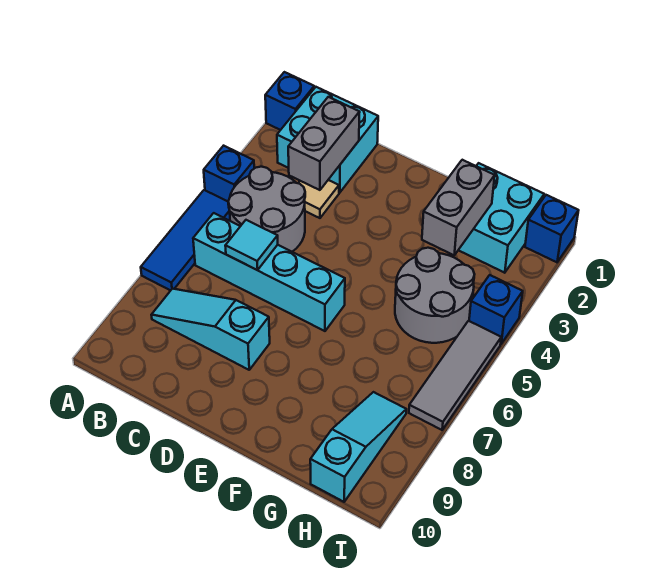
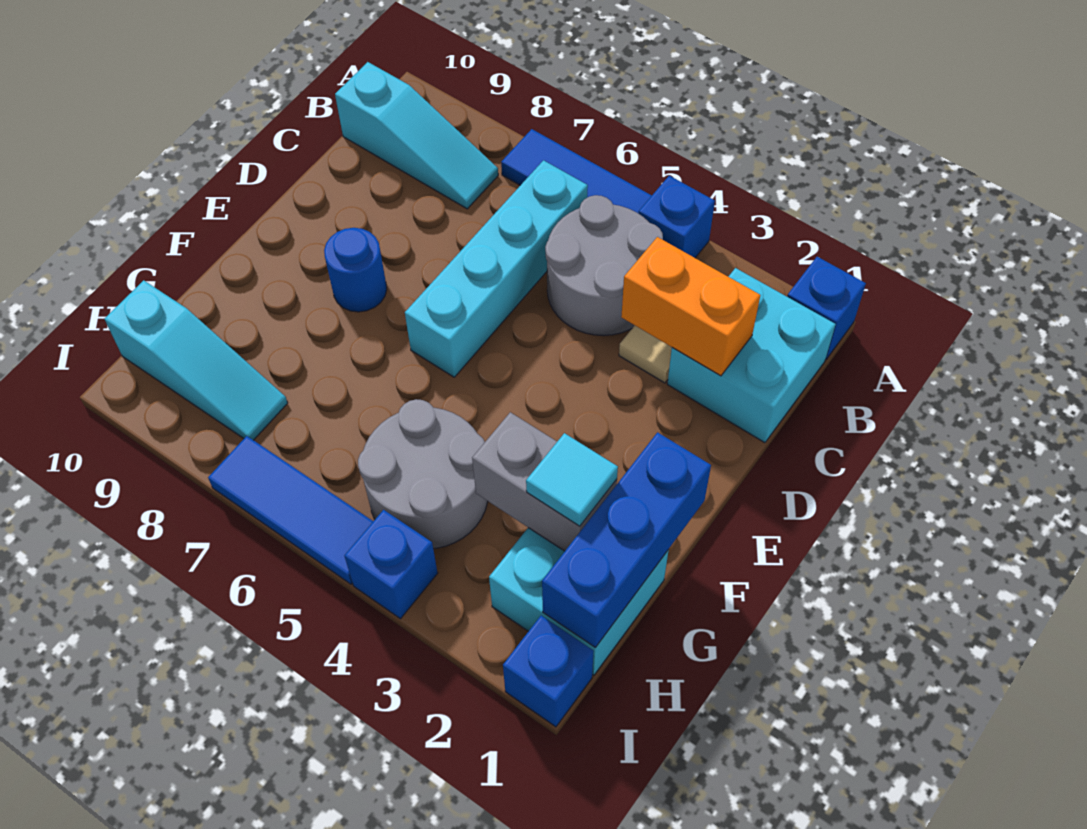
cyan slope B8:D8 level 1 top D -> cyan slope B8:B10 level 1 top 10
grey brick C2:C3 level 2 -> orange brick C2:C3 level 2
cyan tile C6 level 2 -> cyan tile G2 level 3
none -> blue round brick E8 level 1
none -> blue brick F1:H1 level 2
grey tile I5:I7 level 1 -> blue tile I5:I7 level 1

